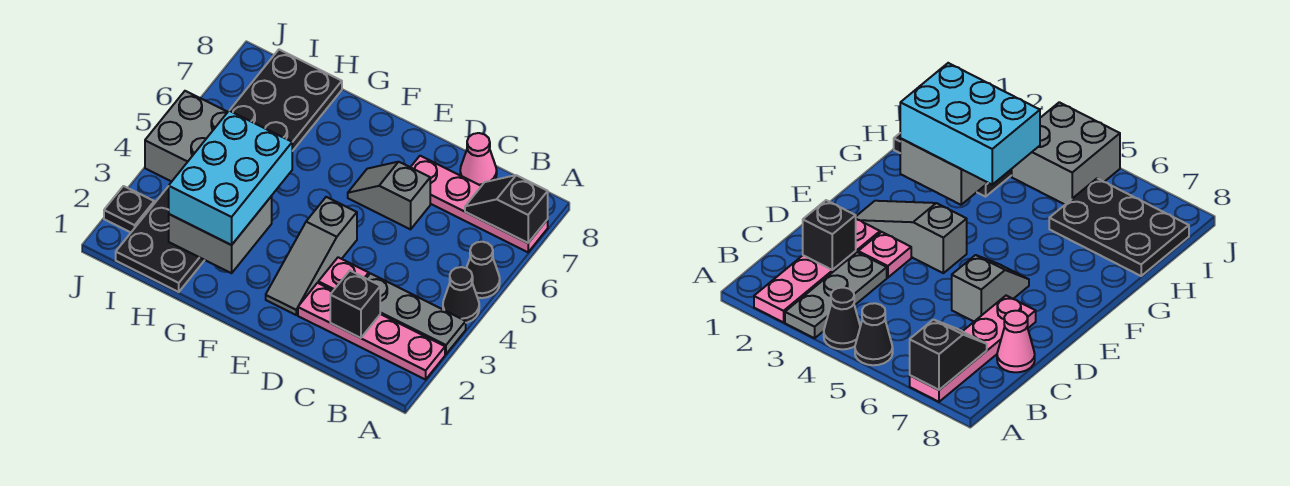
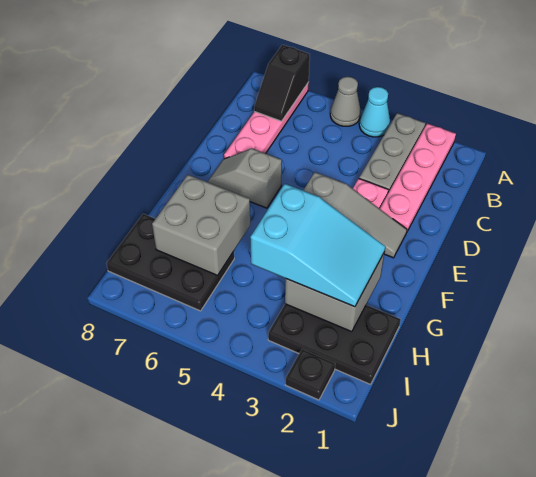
black cone A4 level 1 -> cyan cone A4 level 1
black cone A5 level 1 -> grey cone A5 level 1
black brick C2 level 2 -> none
pink cone C8 level 1 -> none
grey slope D6:E6 level 1 top D -> grey slope E6:E7 level 1 top 6
cyan brick G2:H4 level 3 -> cyan slope G2:H4 level 3 top 4
grey brick I4:J5 level 1 -> grey brick G6:H7 level 2

